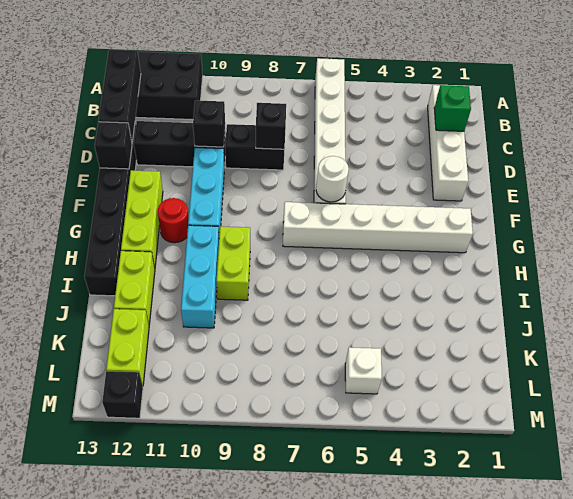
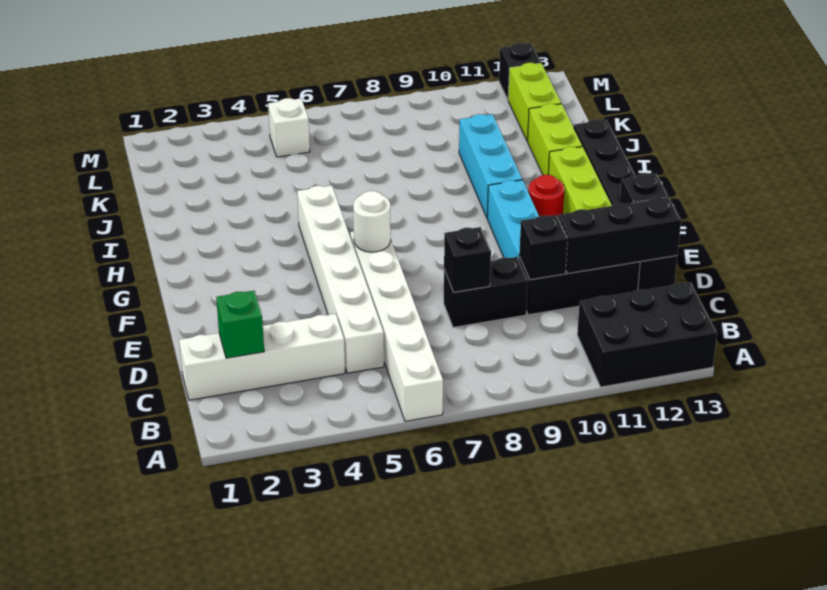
white brick B2:E2 level 1 -> white brick C1:C4 level 1
black brick B13:D13 level 2 -> black brick D11:D13 level 2
white brick G2:G7 level 1 -> white brick C5:H5 level 1
lime brick H9:I9 level 1 -> none

